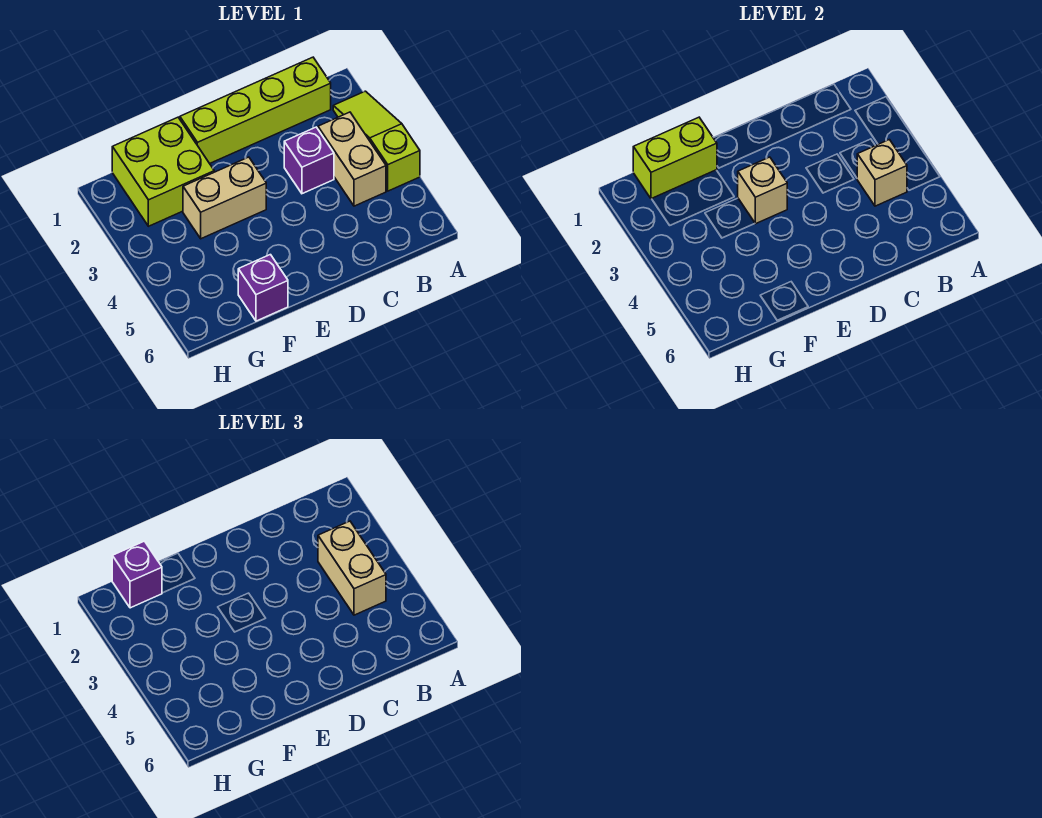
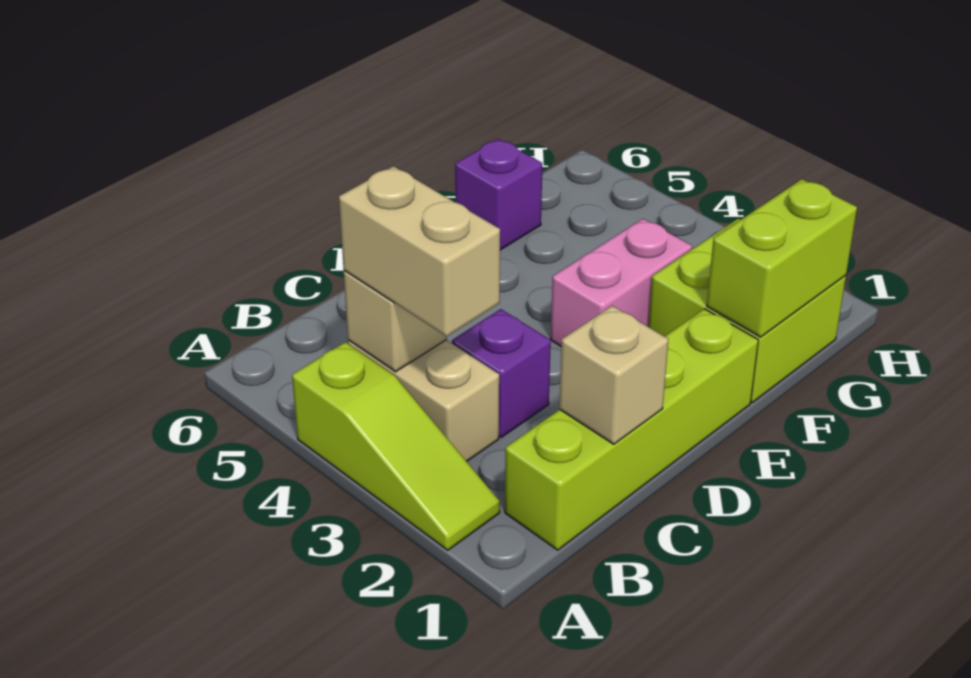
tan brick E3:F3 level 1 -> pink brick E3:F3 level 1
tan brick E3 level 2 -> tan brick C1 level 2
purple brick G1 level 3 -> none

